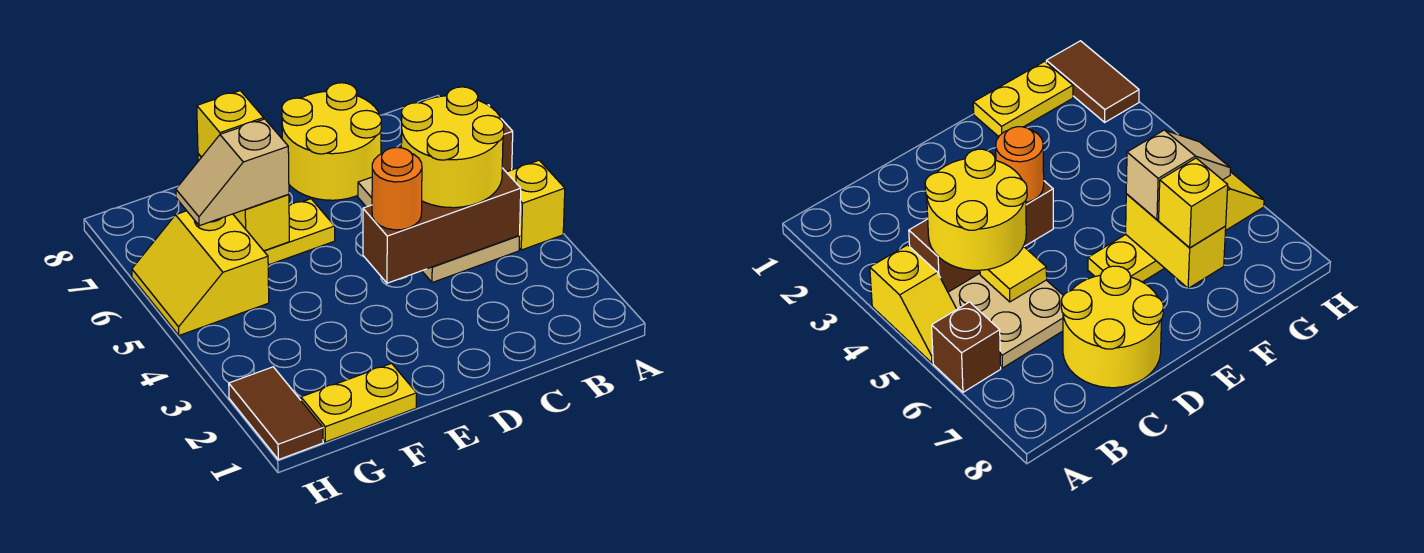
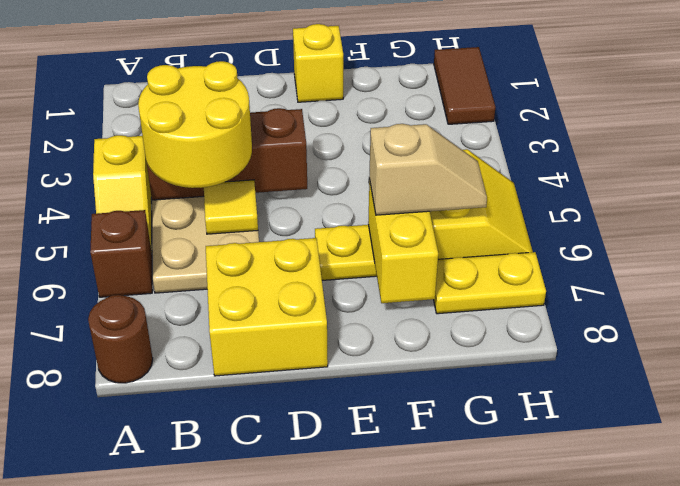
none -> brown round brick A8 level 1
yellow round brick C7:D8 level 1 -> yellow brick C7:D8 level 1
orange round brick D4 level 3 -> none
yellow plate F1:G1 level 1 -> yellow plate G7:H7 level 1
yellow brick F7 level 3 -> yellow brick E1 level 1

